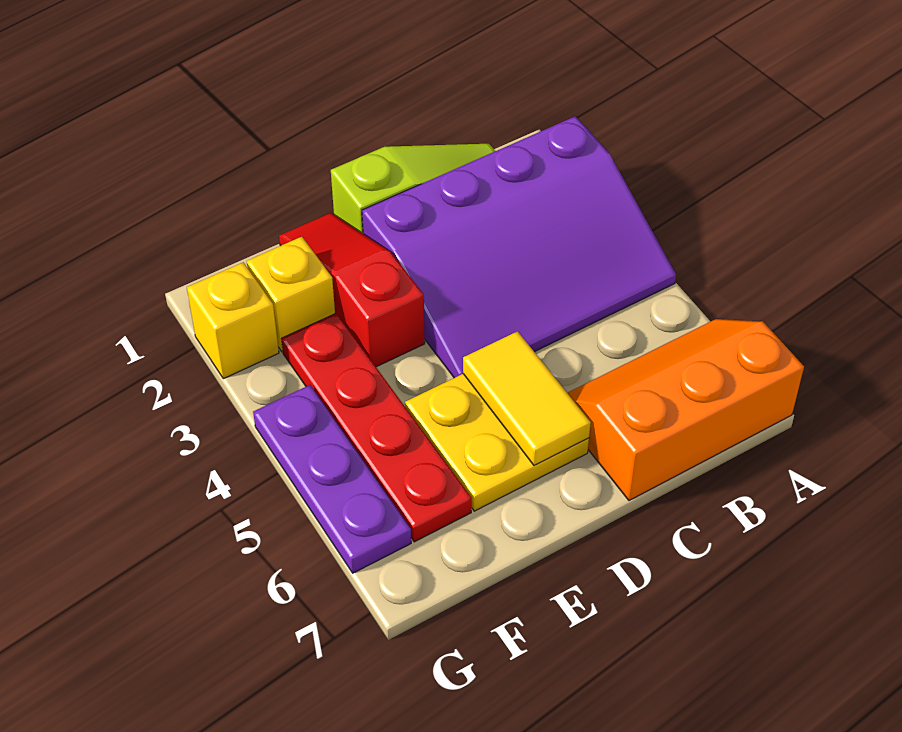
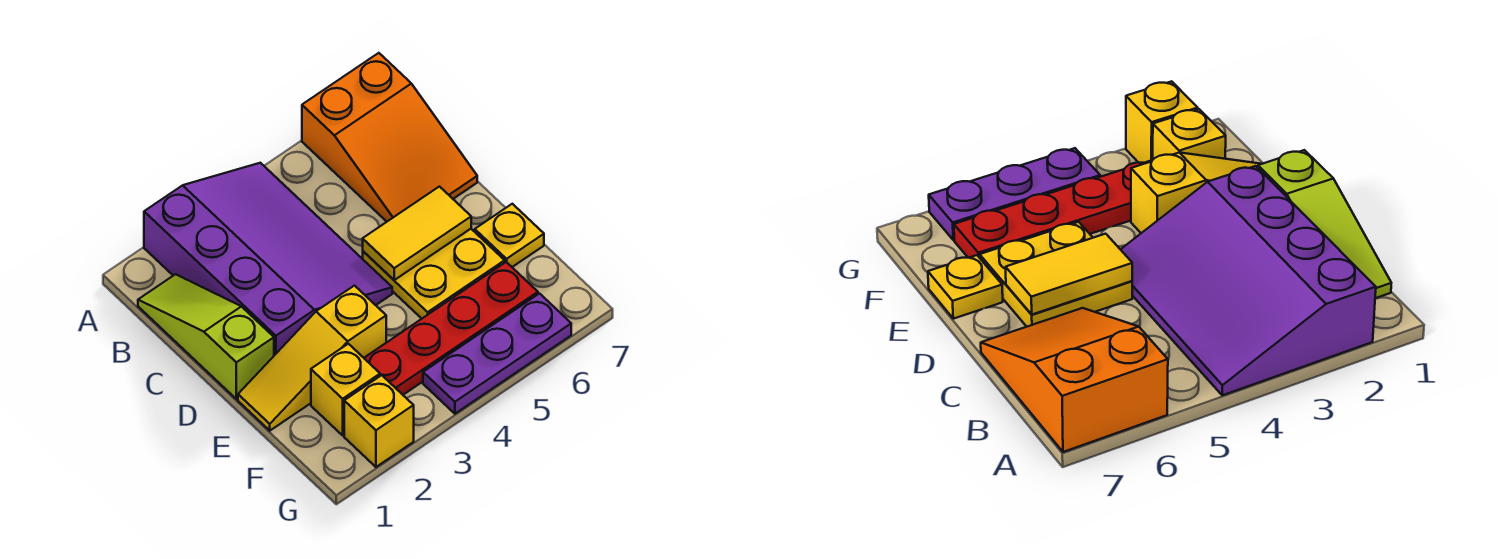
orange slope A6:C7 level 1 top 7 -> orange slope A6:C7 level 1 top A
red slope E1:E3 level 1 top 3 -> yellow slope E1:E3 level 1 top 3
none -> yellow plate E7 level 1

